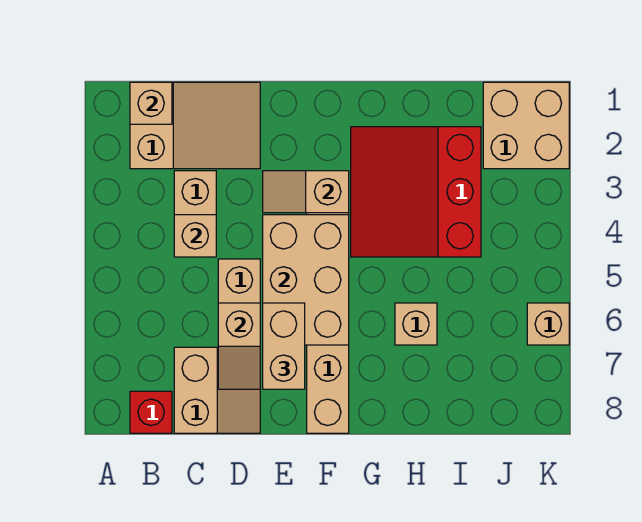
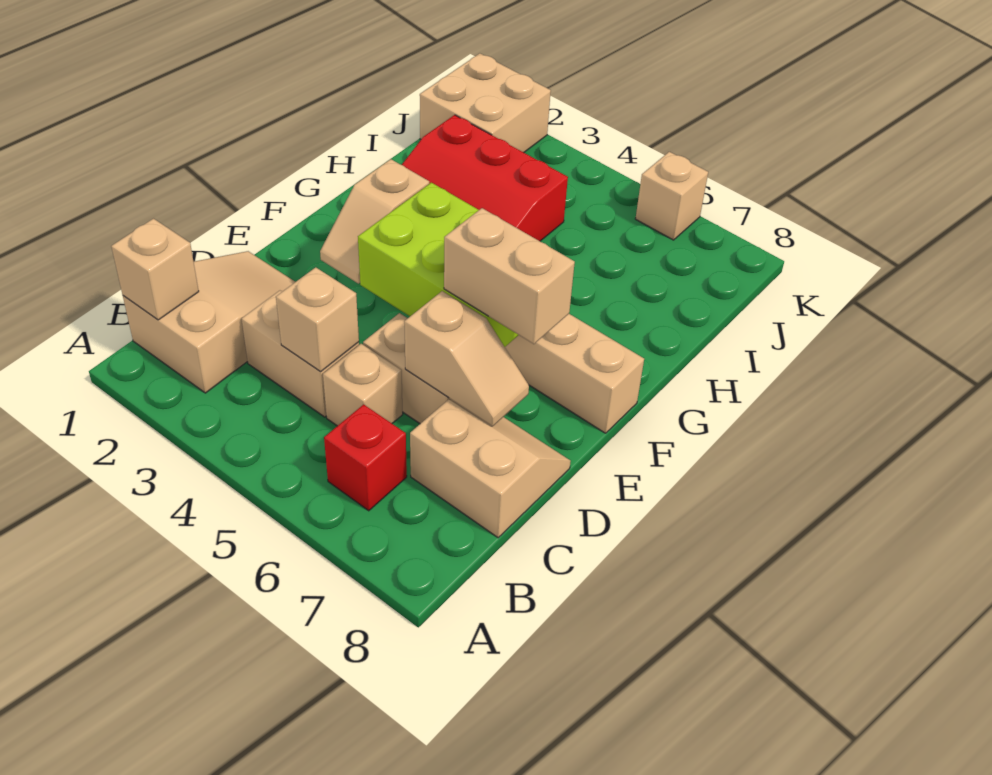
red brick B8 level 1 -> red brick B6 level 1
tan brick E4:F6 level 2 -> lime brick E4:F6 level 2
tan brick H6 level 1 -> tan brick C5 level 1

